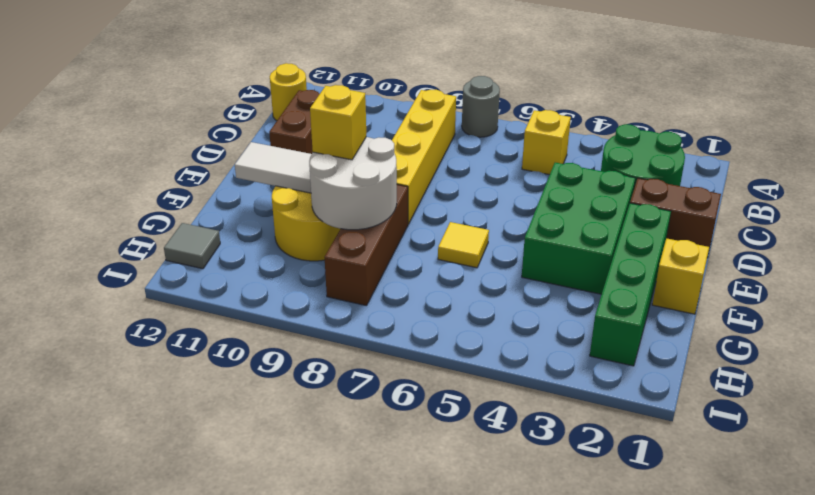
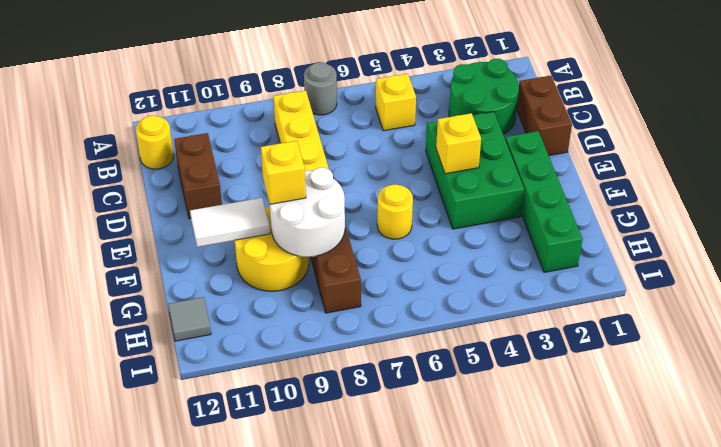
brown brick D1:D2 level 1 -> brown brick C1:D1 level 1
yellow brick F1 level 1 -> yellow brick E4 level 2
yellow tile F6 level 1 -> yellow round brick F6 level 1

